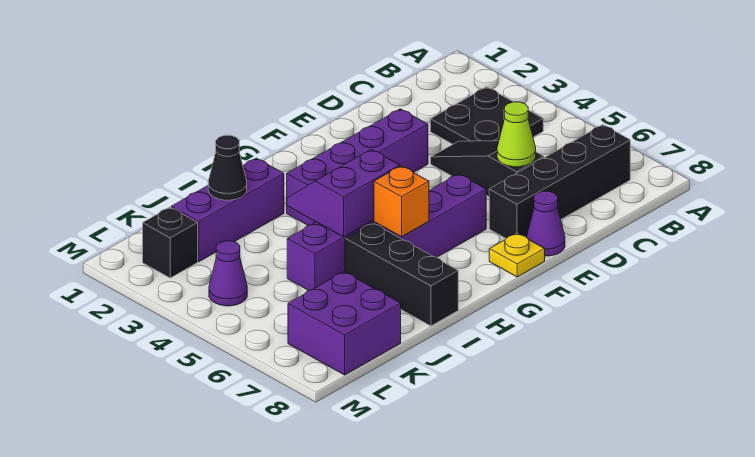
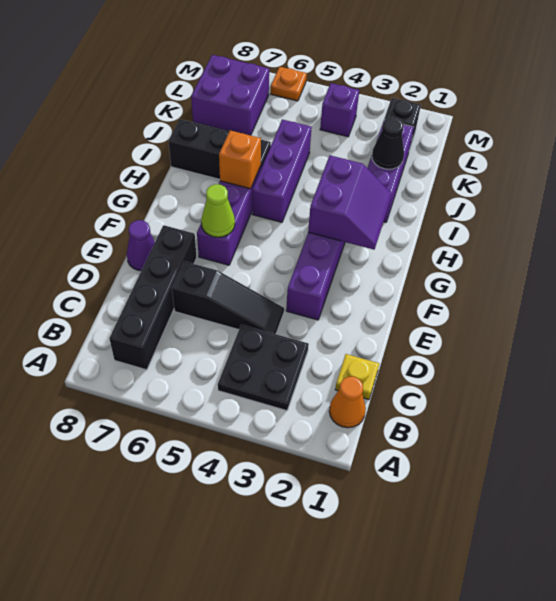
none -> orange cone B1 level 1
lime cone D6 level 2 -> lime cone F6 level 2
yellow plate F8 level 1 -> yellow plate C1 level 1
purple slope H4:I5 level 2 top 5 -> purple slope G2:H3 level 2 top 3
purple cone L4 level 1 -> purple brick L4 level 1
none -> orange plate M6 level 1

